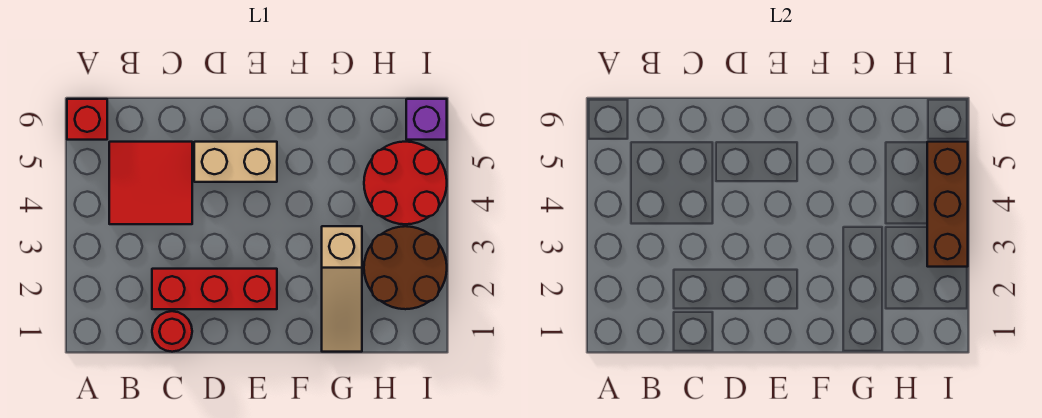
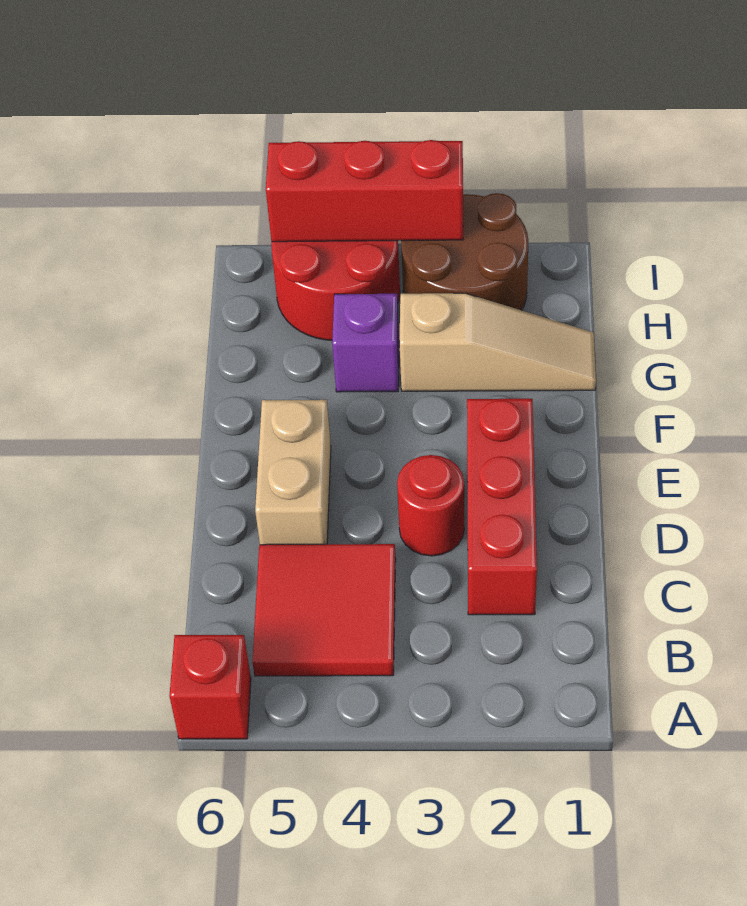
red round brick C1 level 1 -> red round brick D3 level 1
brown brick I3:I5 level 2 -> red brick I3:I5 level 2
purple brick I6 level 1 -> purple brick G4 level 1

